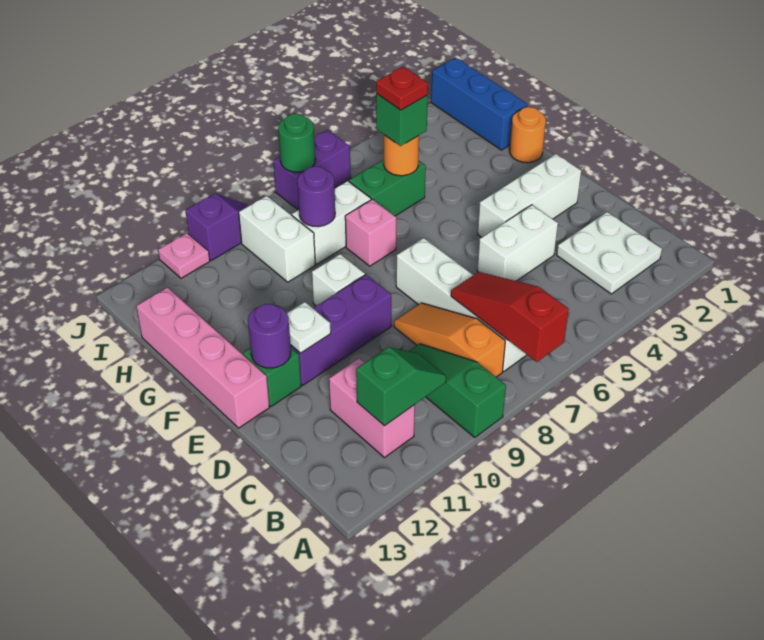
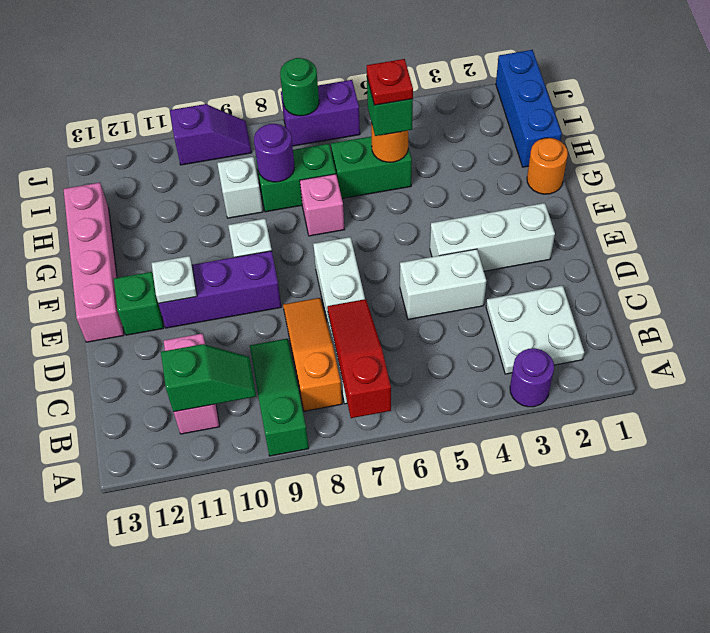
purple round brick E12 level 2 -> purple round brick A3 level 1
white brick H7:H8 level 1 -> green brick H7:H8 level 1
white brick H9:I9 level 1 -> white brick H9 level 1
pink plate J11 level 1 -> none

